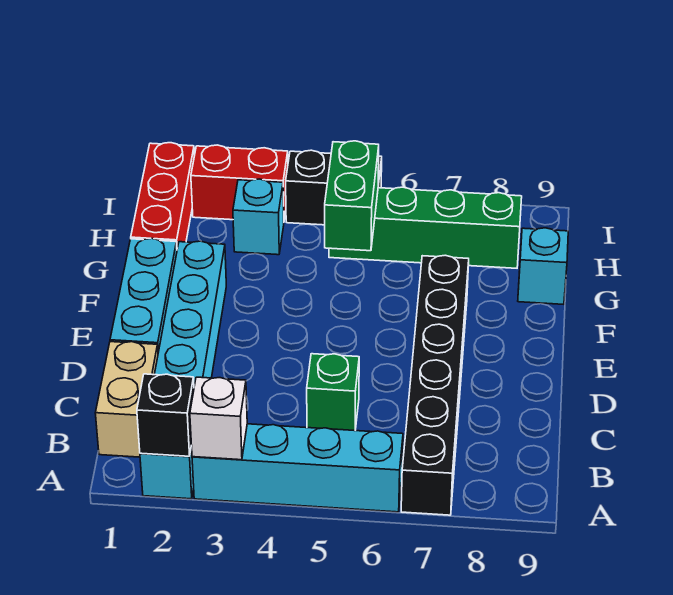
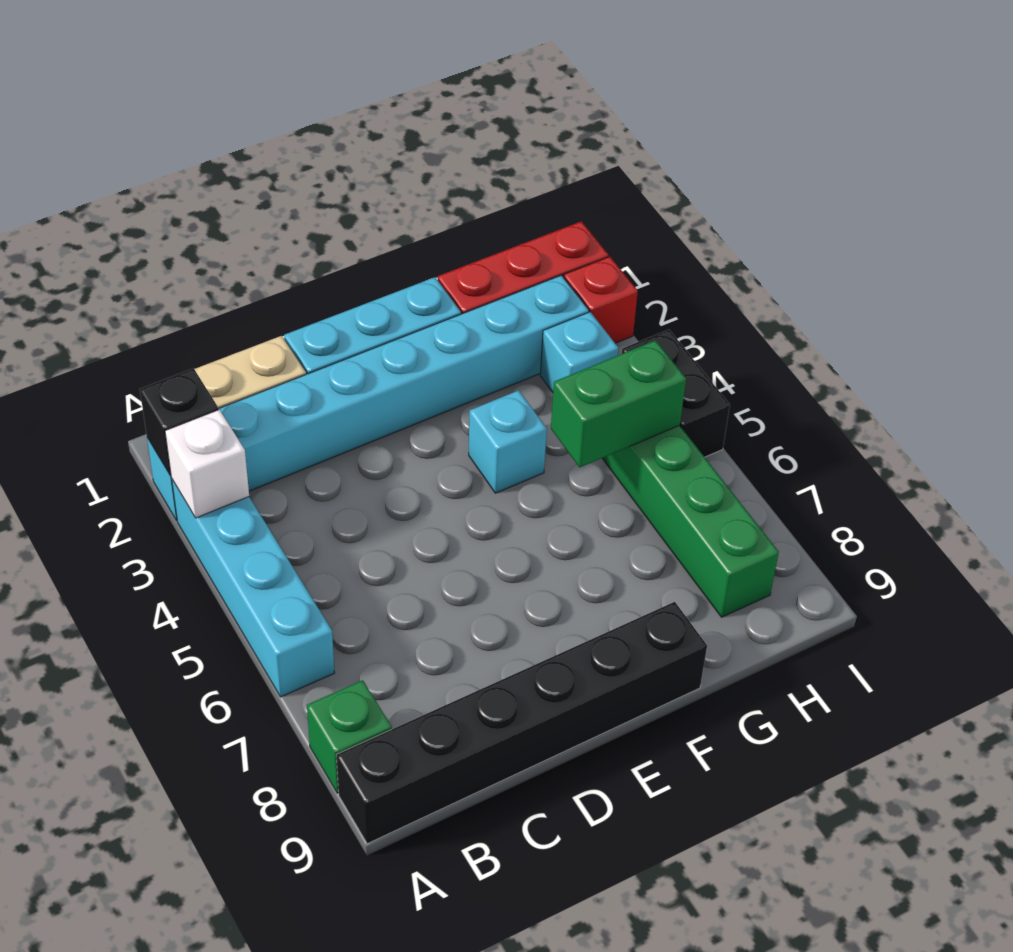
cyan brick A2:F2 level 1 -> cyan brick A2:H2 level 1
black brick A7:F7 level 1 -> black brick A9:F9 level 1
green brick C5 level 1 -> green brick A8 level 1
cyan brick G9 level 1 -> cyan brick F4 level 1
red brick I2:I3 level 1 -> red brick I2 level 1

